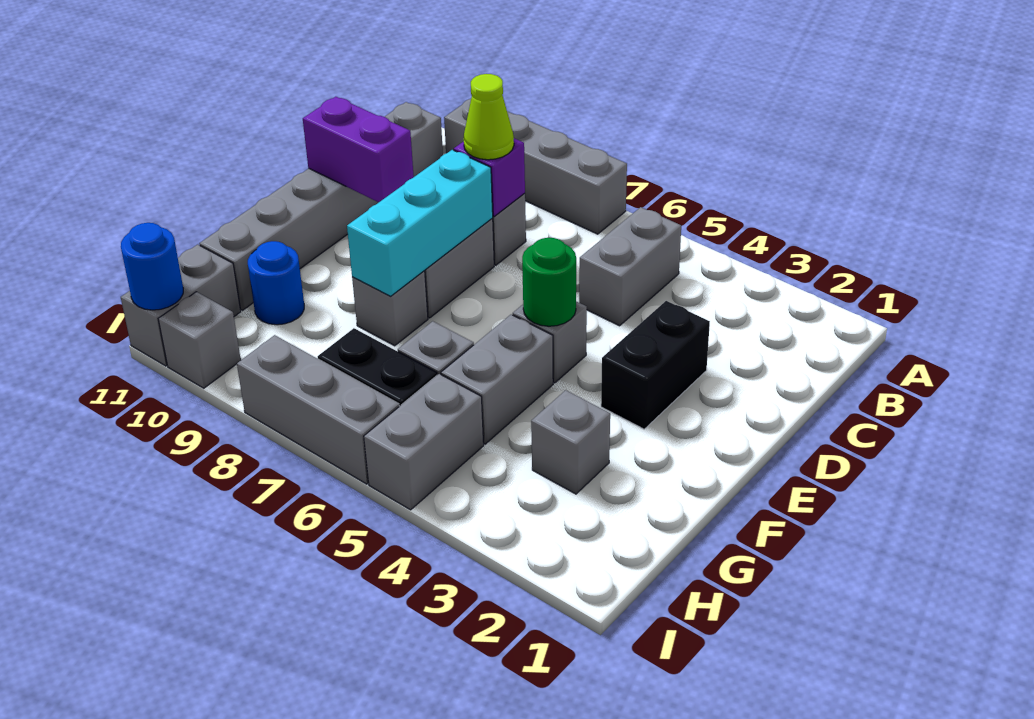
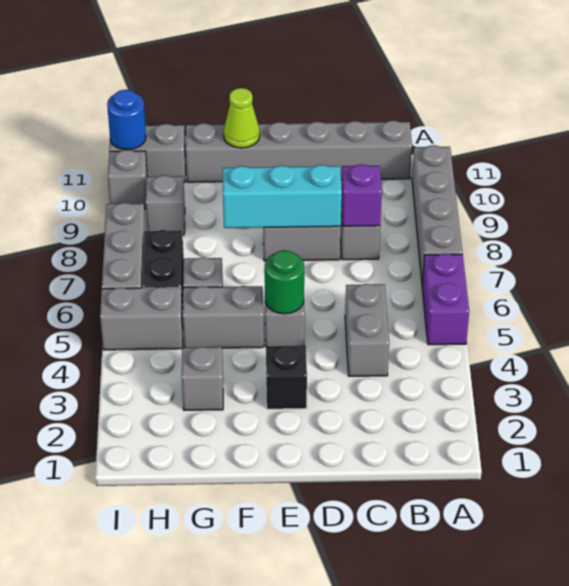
grey brick B5:C5 level 1 -> grey brick C4:C5 level 1
lime cone C8 level 3 -> lime cone F11 level 2
black brick D3:E3 level 1 -> black brick E3 level 1
purple brick D10:D11 level 2 -> purple brick A5:A6 level 1
grey brick F8 level 1 -> grey brick H9 level 1
blue round brick G10 level 1 -> none

